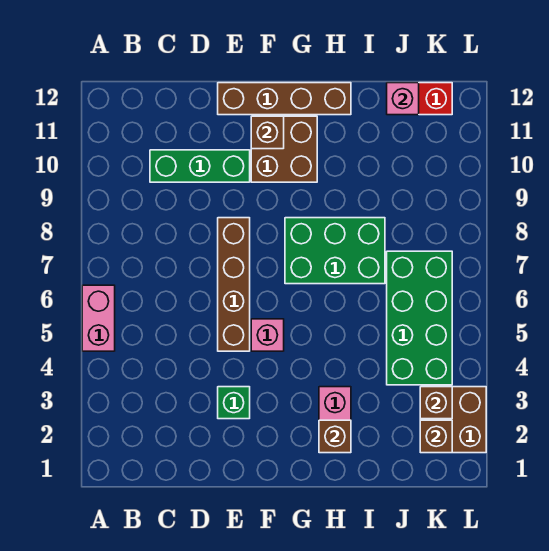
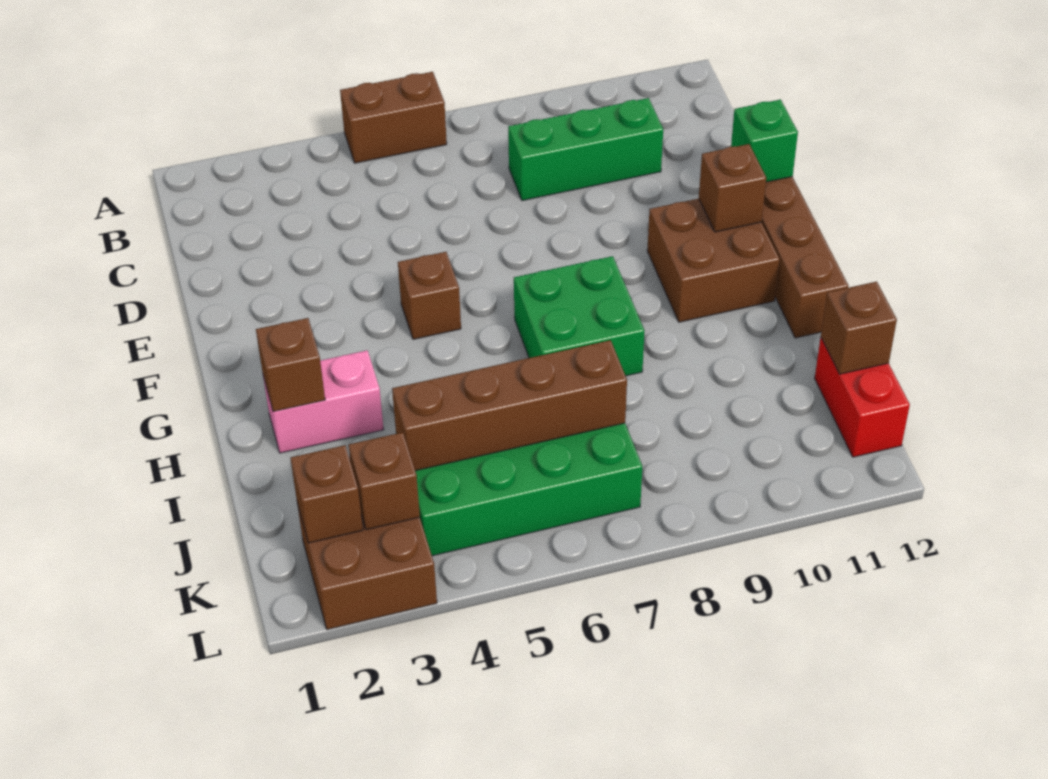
pink brick A5:A6 level 1 -> brown brick A5:A6 level 1
green brick C10:E10 level 1 -> green brick C8:C10 level 1
green brick E3 level 1 -> green brick E12 level 2
brown brick E5:E8 level 1 -> brown brick J4:J7 level 2
pink brick F5 level 1 -> brown brick F5 level 1
green brick G7:I8 level 1 -> green brick G7:H8 level 1
pink brick J12 level 2 -> brown brick J12 level 2

